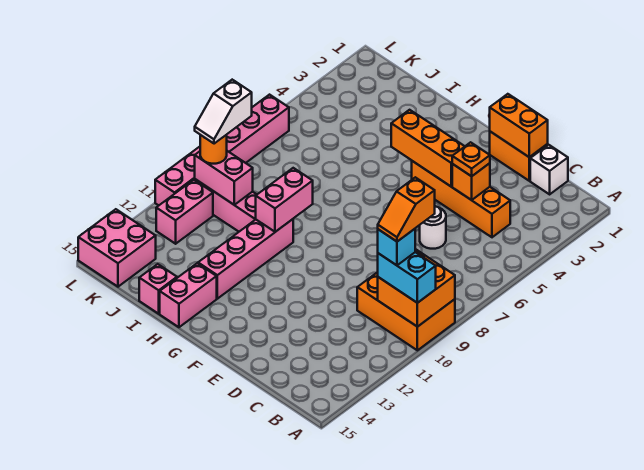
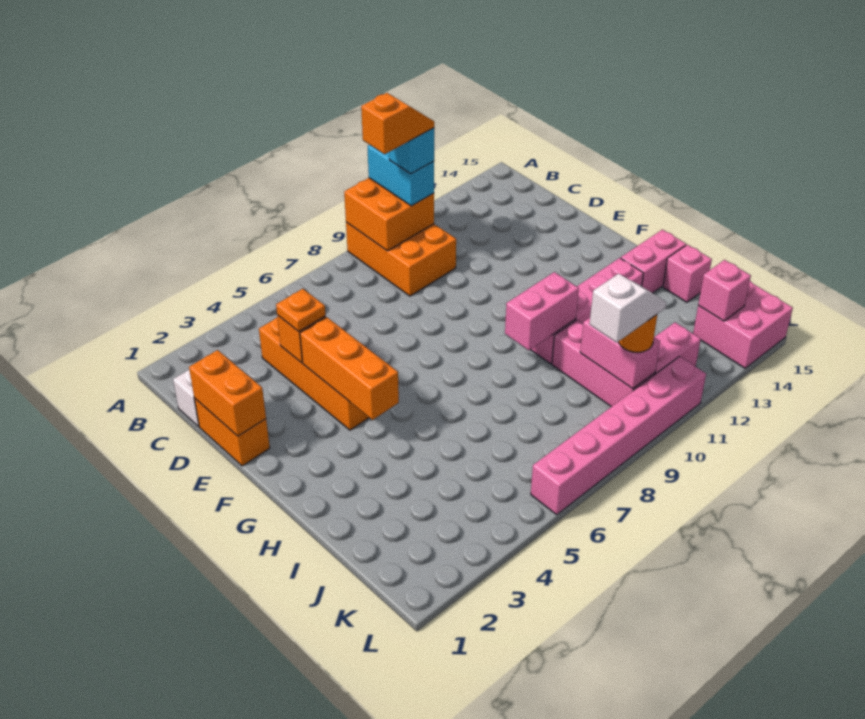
white round brick D6 level 1 -> none
none -> pink brick K14 level 2

